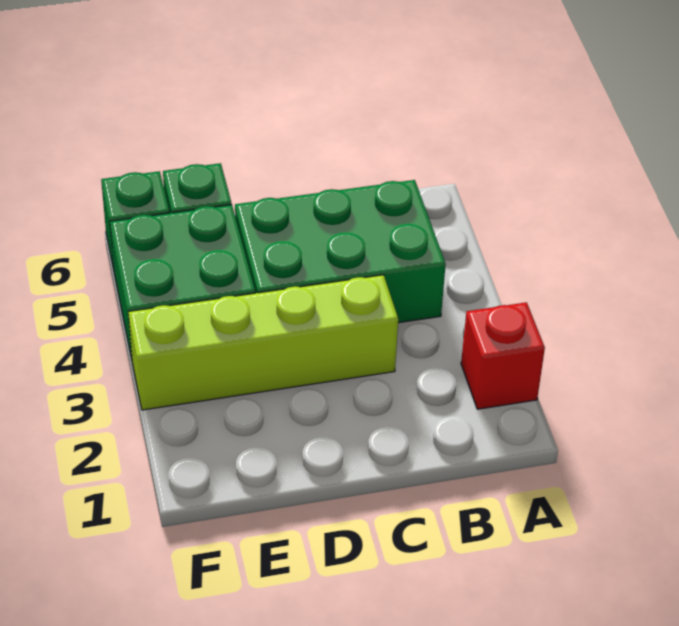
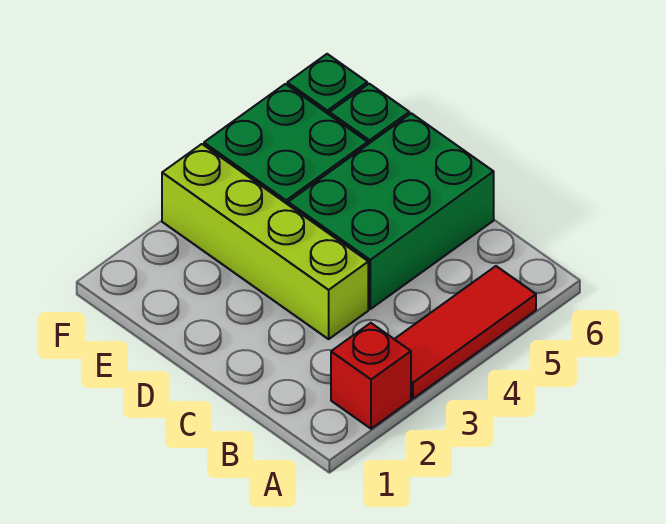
none -> red tile A3:A5 level 1
green brick B4:D5 level 1 -> green brick C4:D6 level 1

